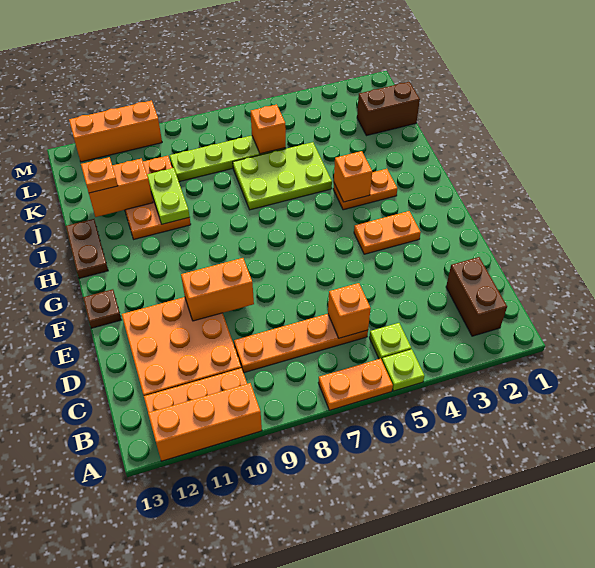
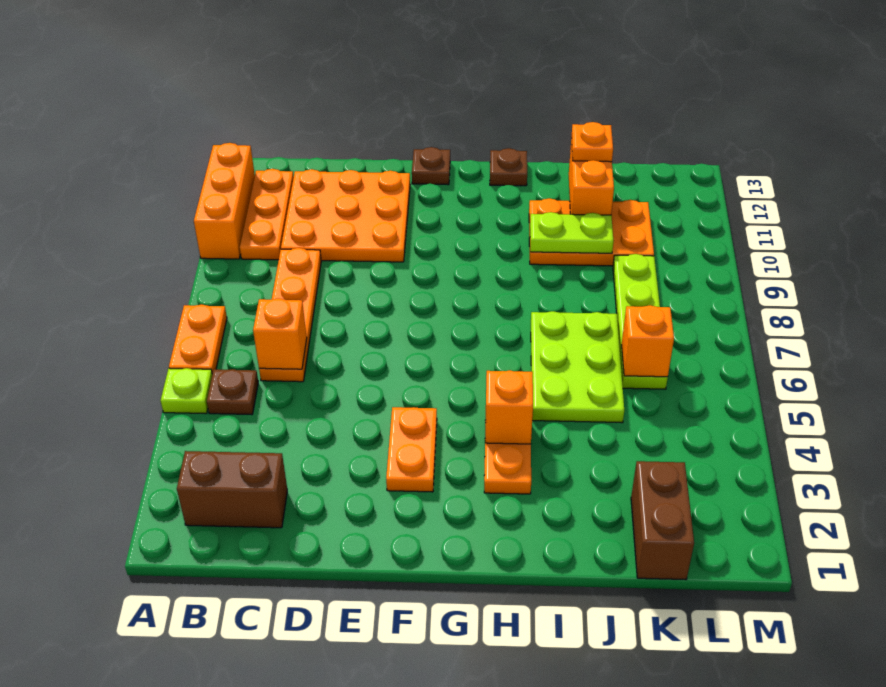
lime plate B5 level 1 -> brown plate B5 level 1
orange brick E9:E10 level 2 -> none
brown plate H13:I13 level 1 -> brown plate H13 level 1
orange brick M10:M12 level 1 -> none

